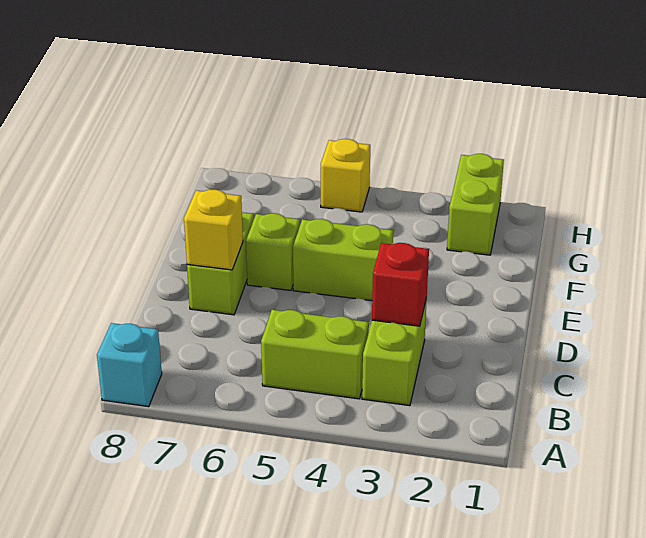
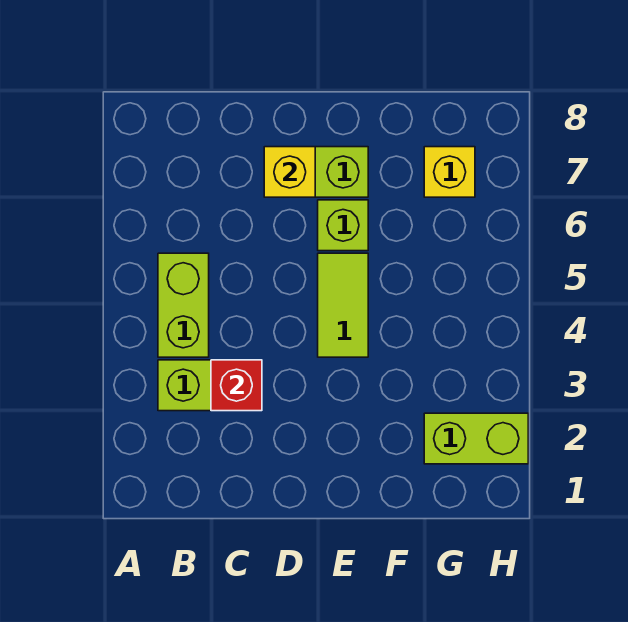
cyan brick A8 level 1 -> none
lime brick E4:E5 level 1 -> lime tile E4:E5 level 1
yellow brick H5 level 1 -> yellow brick G7 level 1

